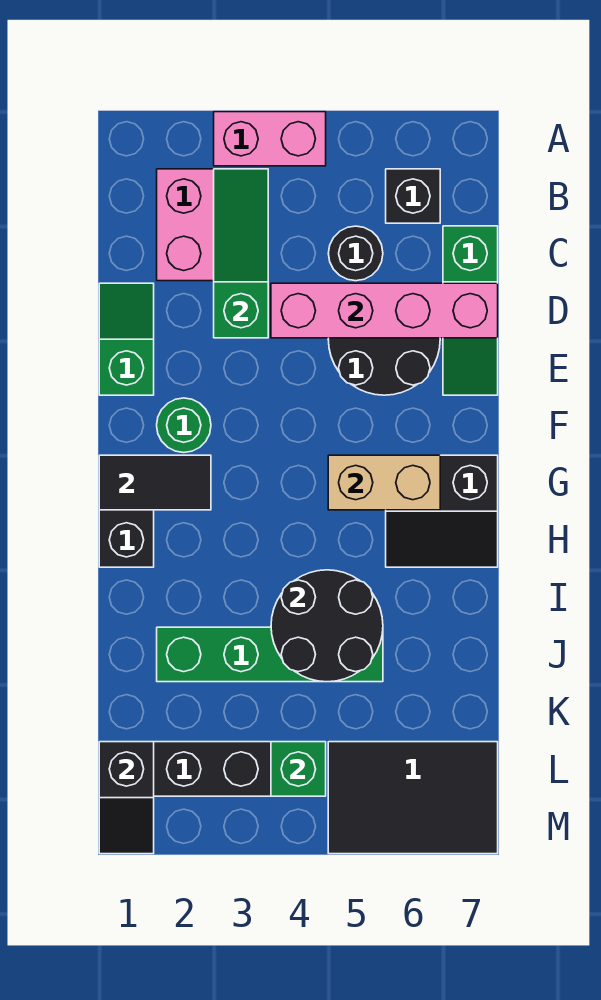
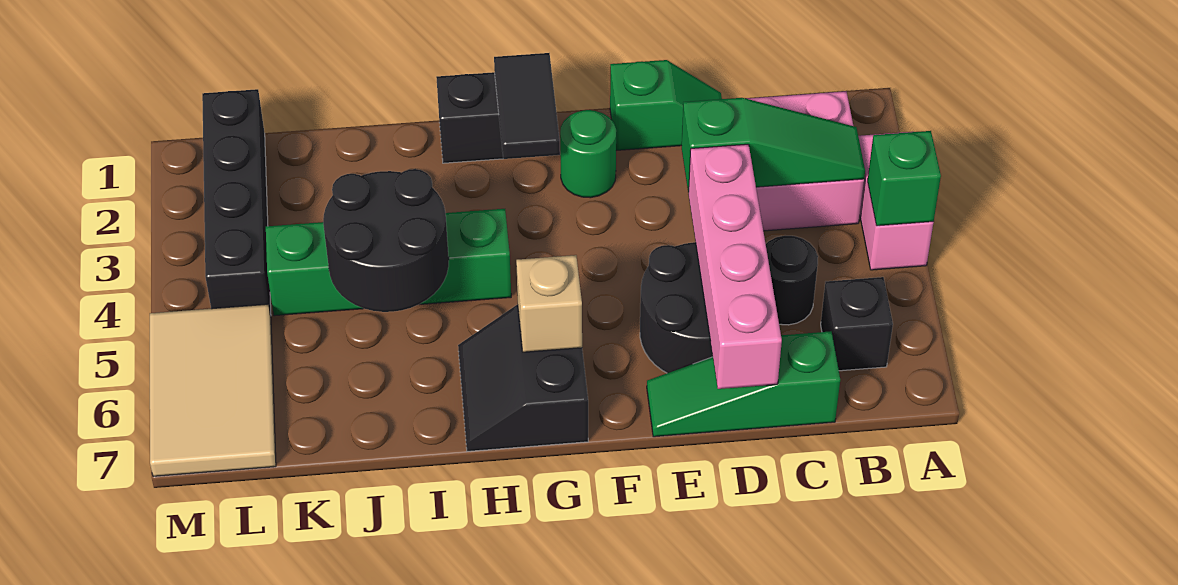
tan brick G5:G6 level 2 -> tan brick G6 level 2
green brick J2:J5 level 1 -> green brick H4:K4 level 1
black slope L1:M1 level 2 top L -> none
green brick L4 level 2 -> green brick A4 level 2
black tile L5:M7 level 1 -> tan tile L5:M7 level 1

